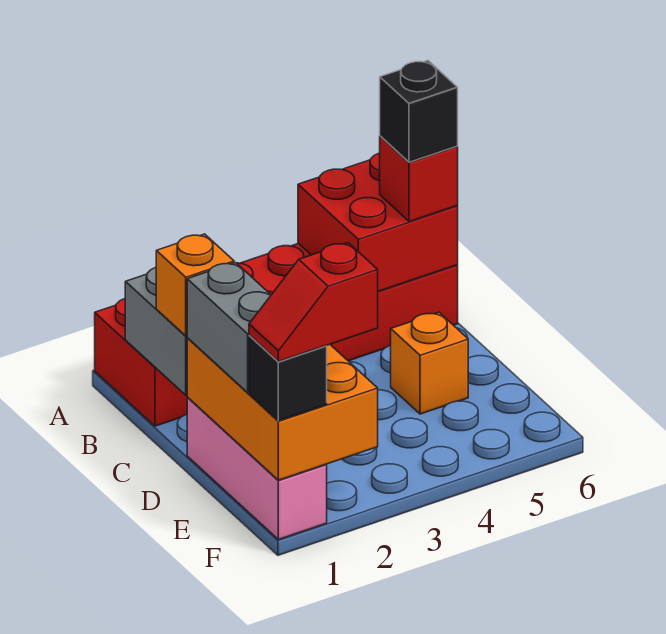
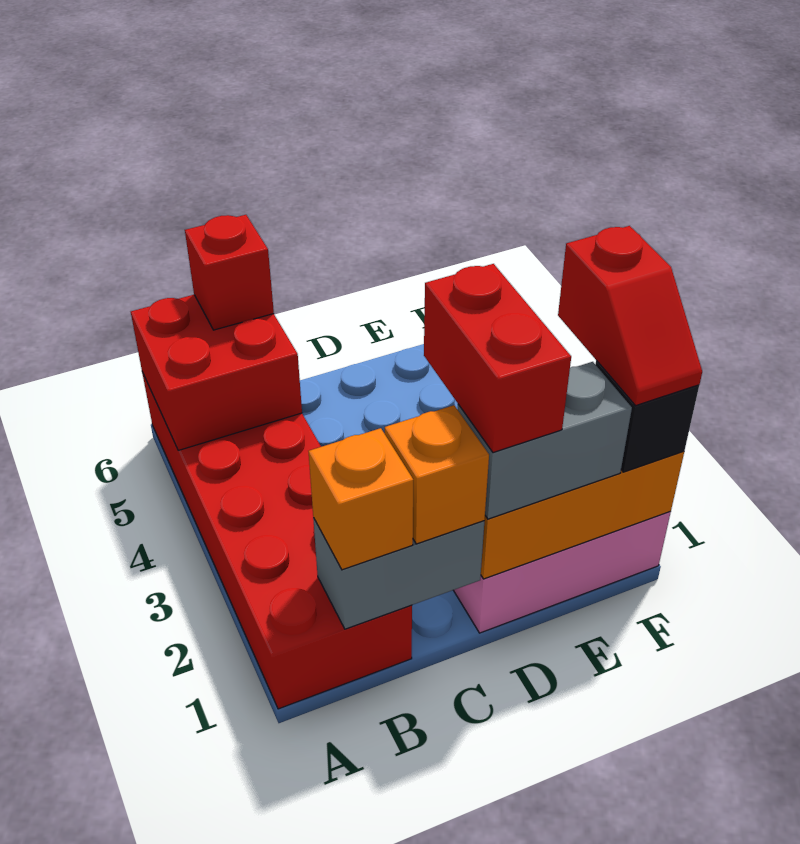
black brick B6 level 4 -> none
none -> red brick D1:D2 level 4
orange brick D5 level 1 -> orange brick B1 level 3

